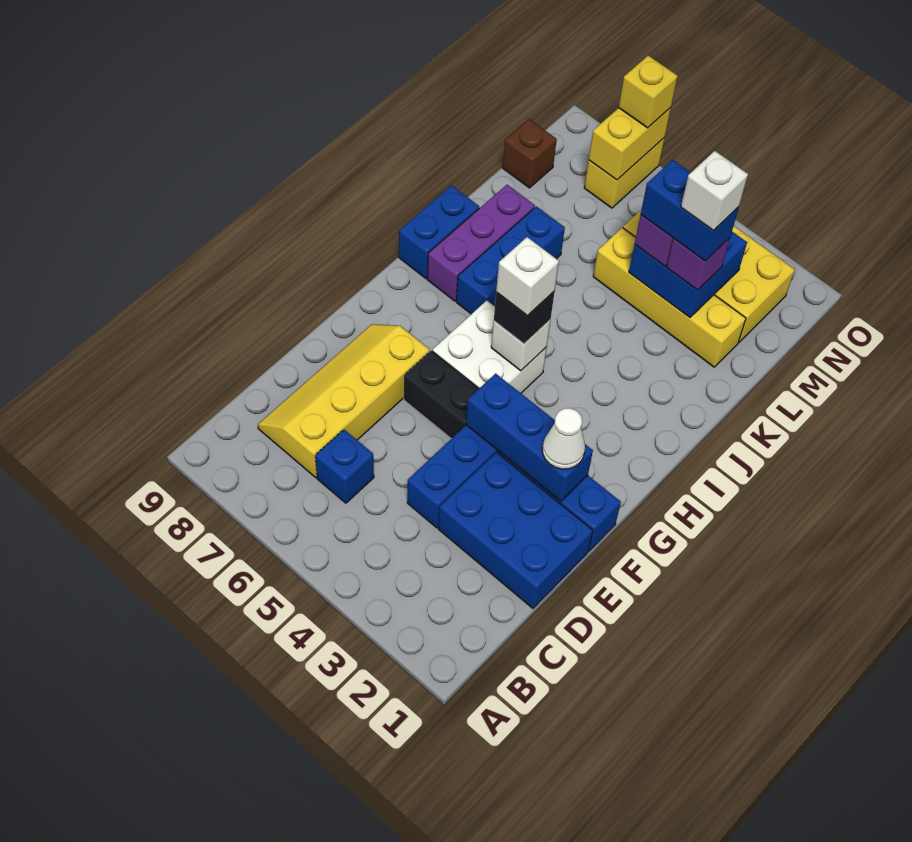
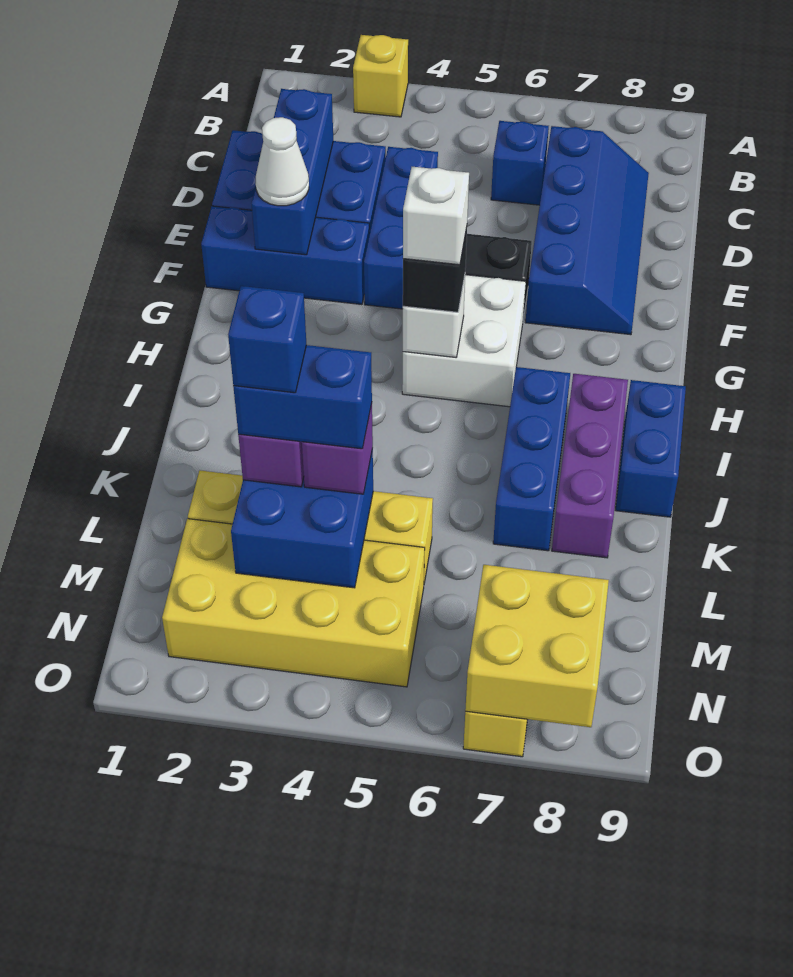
yellow slope C7:F8 level 1 top 7 -> blue slope C7:F8 level 1 top 7
blue brick F2:F4 level 2 -> blue brick D2:F2 level 2
white brick L3 level 5 -> blue brick L3 level 5
brown brick M9 level 1 -> none
yellow brick N7:O7 level 2 -> yellow brick N7:O8 level 2
yellow brick O7 level 3 -> yellow brick A3 level 1

